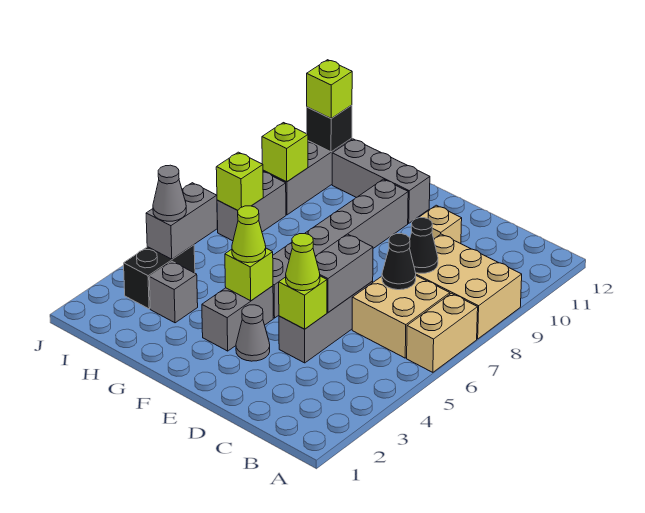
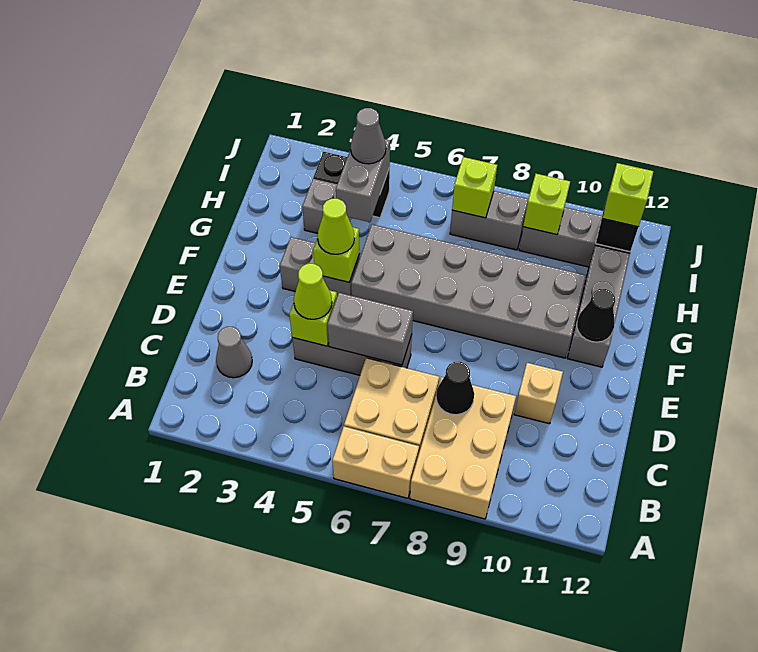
black cone C7 level 2 -> black cone F11 level 2
grey cone E3 level 1 -> grey cone C2 level 1
grey brick F5:F10 level 1 -> grey brick F5:G10 level 1
grey brick I4:I5 level 2 -> grey brick H4:I4 level 2

